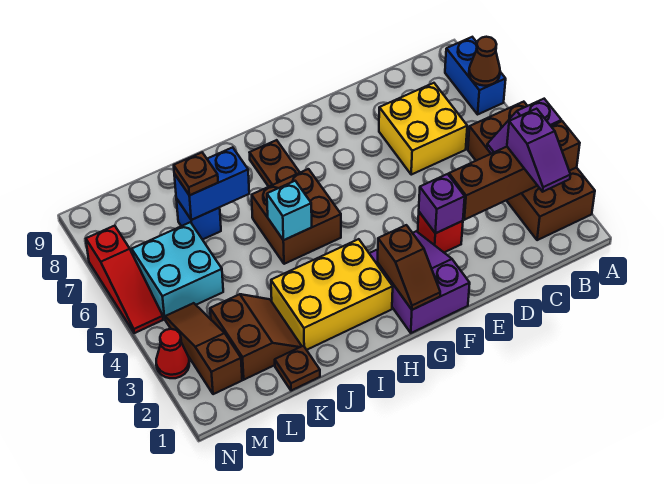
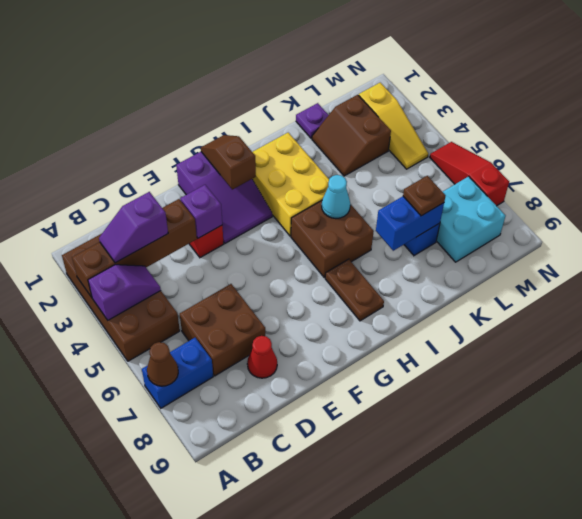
blue brick A7:A8 level 1 -> blue brick A7:B7 level 1
purple slope B2:B3 level 3 top 3 -> purple slope B3:C3 level 3 top C
yellow brick C6:D7 level 1 -> brown brick C6:D7 level 1
yellow brick H2:J3 level 1 -> yellow brick H2:I4 level 1
cyan brick I5 level 2 -> cyan cone I5 level 2
brown plate K1 level 1 -> purple plate K1 level 1
cyan brick L5:M6 level 1 -> cyan brick L7:M8 level 1
brown slope M2:M4 level 1 top 2 -> yellow slope M2:M4 level 1 top 2
red cone N3 level 1 -> red cone D8 level 1

